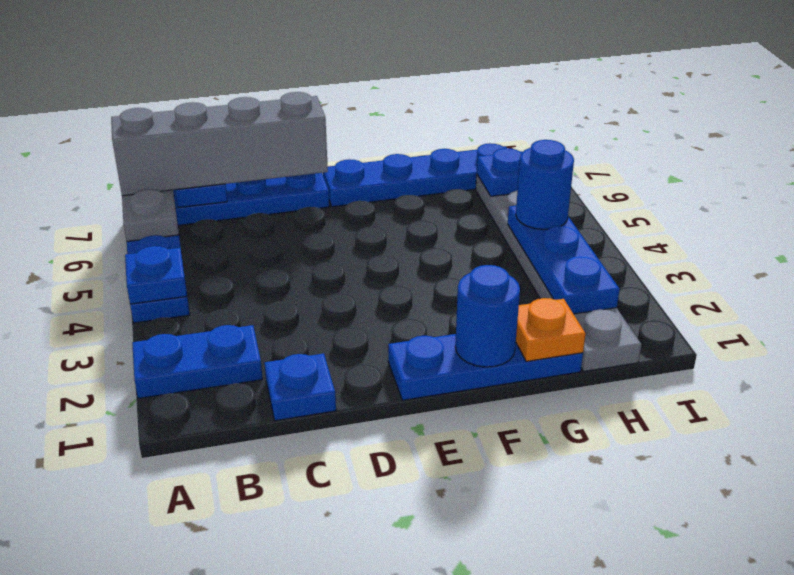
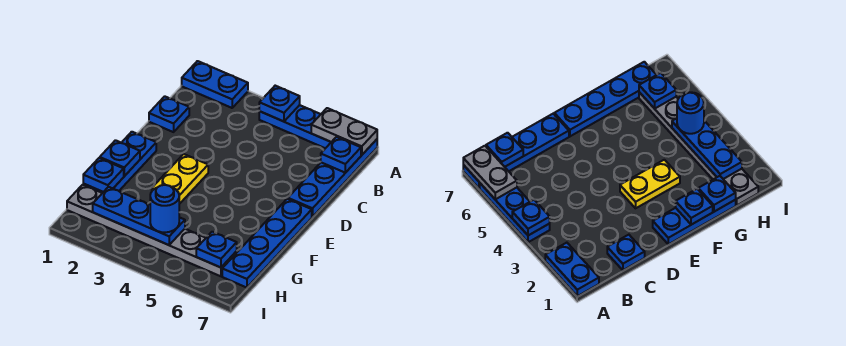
blue plate A2:B2 level 1 -> blue plate A1:A2 level 1
grey brick A7:D7 level 3 -> none
none -> yellow plate E3:F3 level 1
blue round brick F1 level 2 -> blue plate F1 level 2
orange plate G1 level 2 -> blue plate G1 level 2

